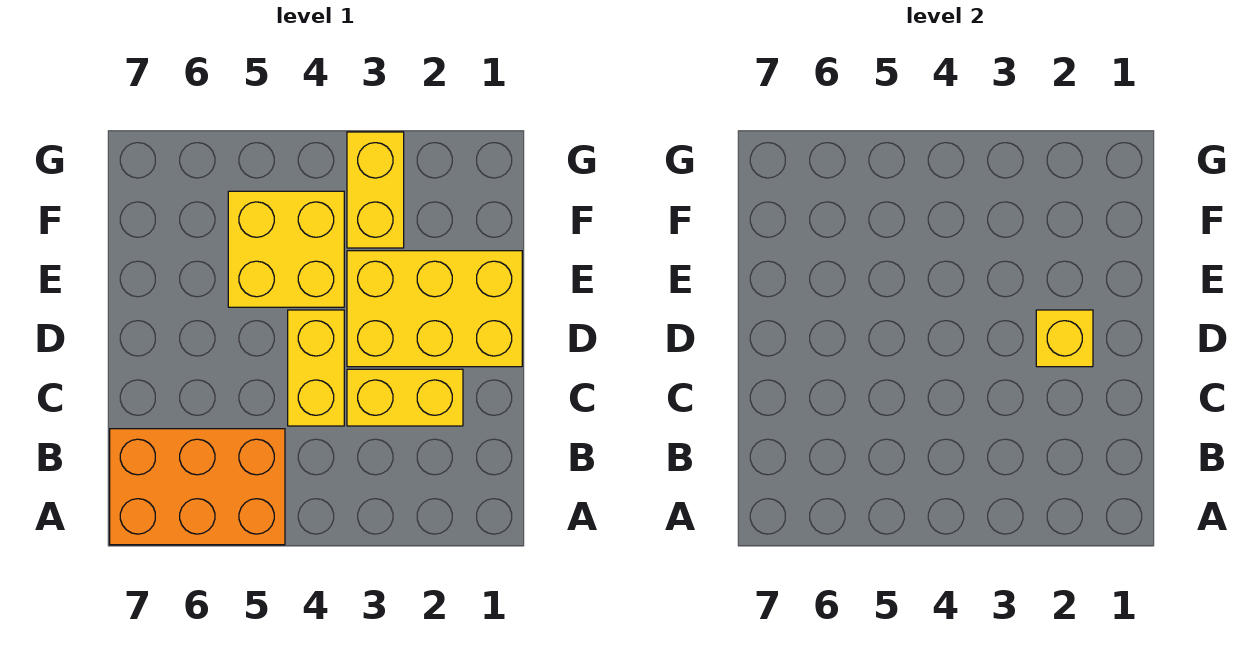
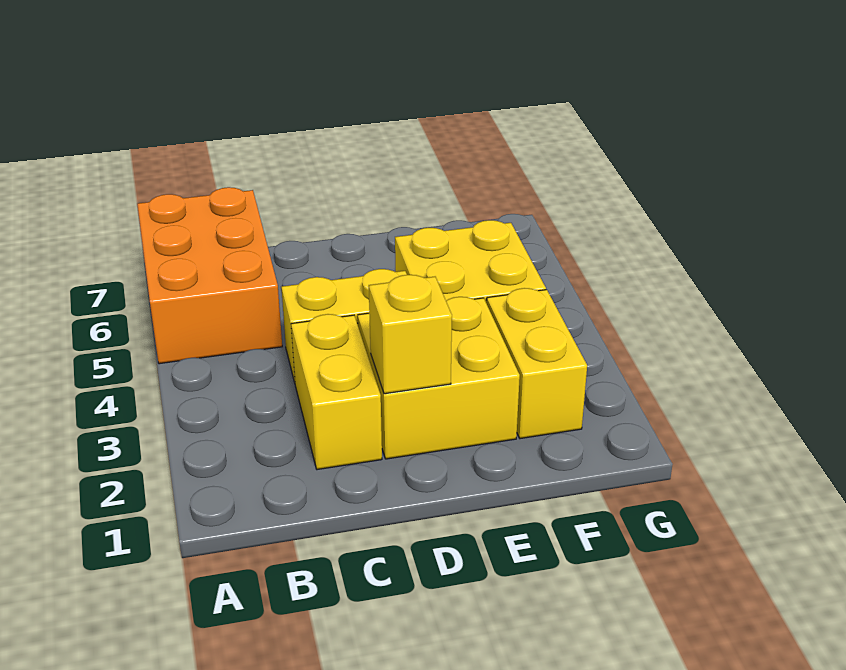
yellow brick D1:E3 level 1 -> yellow brick D2:E3 level 1
yellow brick F3:G3 level 1 -> yellow brick F2:F3 level 1

